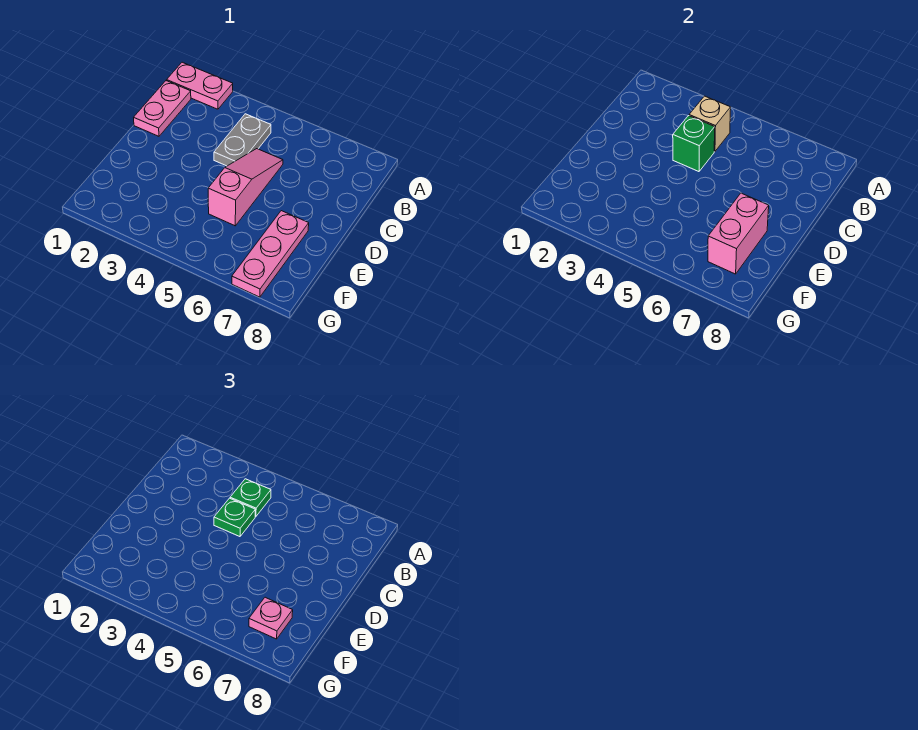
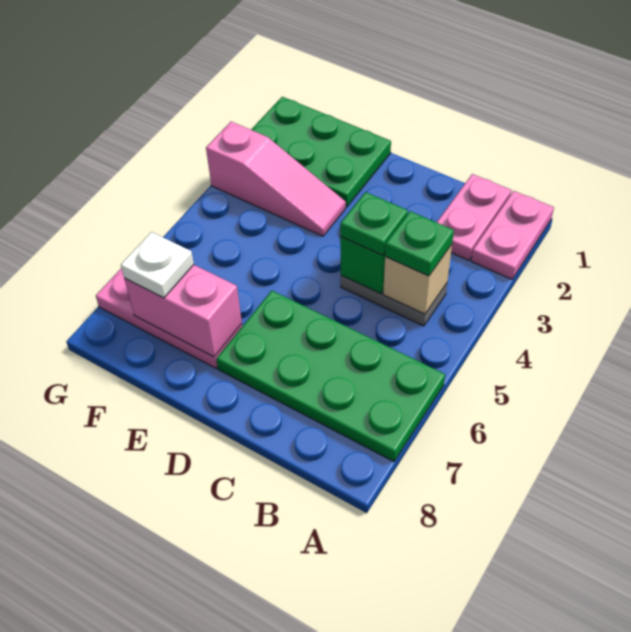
none -> green plate A6:D7 level 1
pink plate B1:C1 level 1 -> pink plate B1:B2 level 1
pink slope C5:E5 level 1 top E -> pink slope E3:G3 level 1 top G
none -> green plate E1:G2 level 1
pink plate F7 level 3 -> white plate F7 level 3

